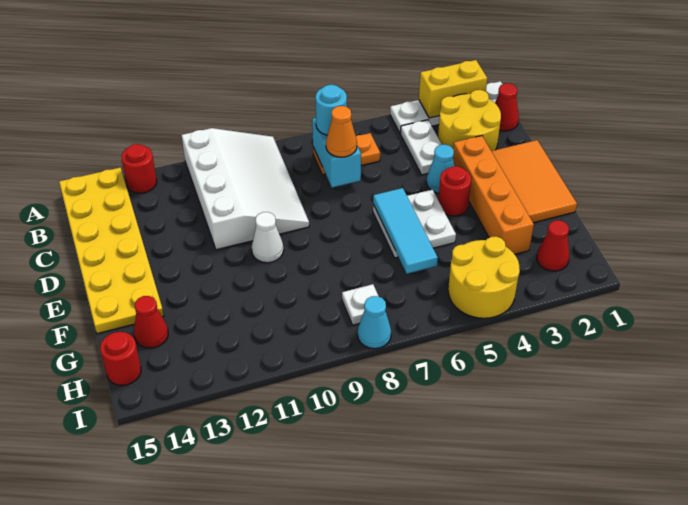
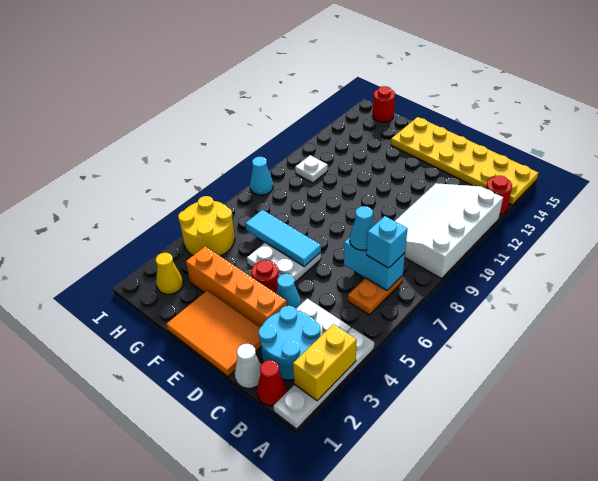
white slope A9:D11 level 1 top 11 -> white slope A9:C12 level 1 top A
yellow round brick B2:C3 level 1 -> cyan round brick B2:C3 level 1
cyan round brick B7 level 3 -> cyan brick B7 level 3
orange cone C7 level 3 -> cyan cone C7 level 3
white cone E10 level 1 -> white cone C1 level 1
red cone G14 level 1 -> none
red cone H2 level 1 -> yellow cone H2 level 1
white plate H8 level 1 -> white plate H10 level 1

